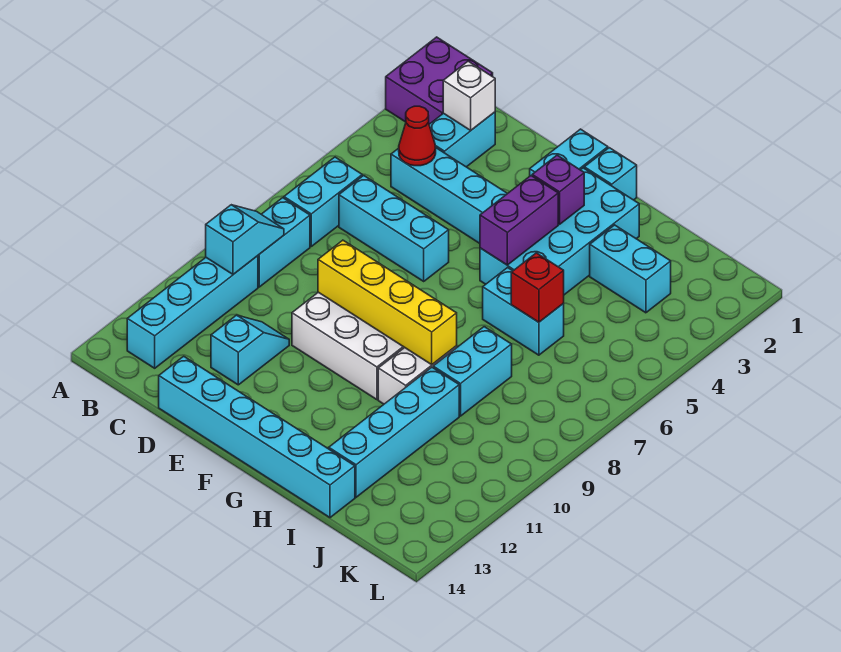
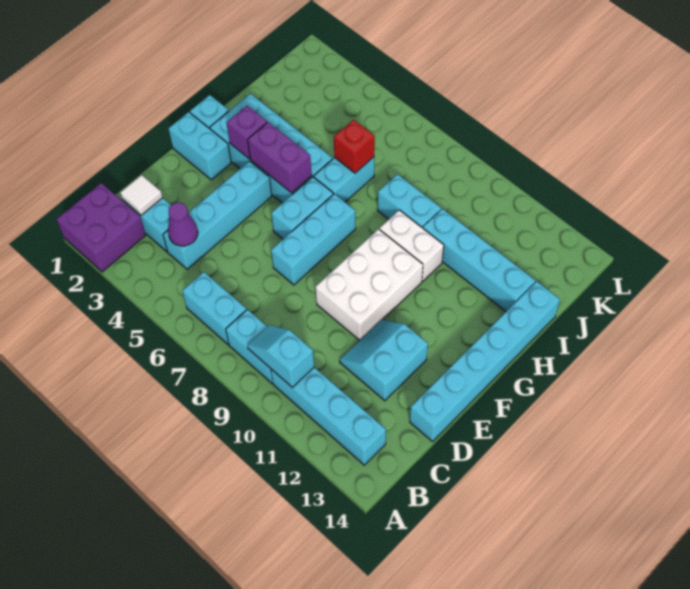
white brick C2 level 2 -> white tile C2 level 2
red cone C4 level 2 -> purple cone C4 level 2
cyan brick C6:E6 level 1 -> cyan brick E7:G7 level 1
cyan slope D11:D12 level 1 top 12 -> cyan slope D11:E12 level 1 top 12
yellow brick E9:H9 level 2 -> none
cyan brick I3:J3 level 1 -> cyan brick F6:G6 level 1

